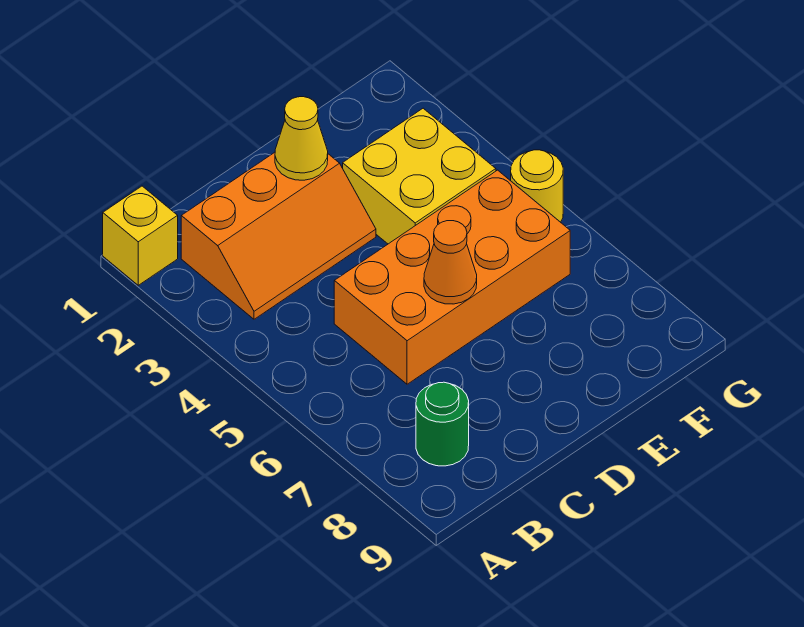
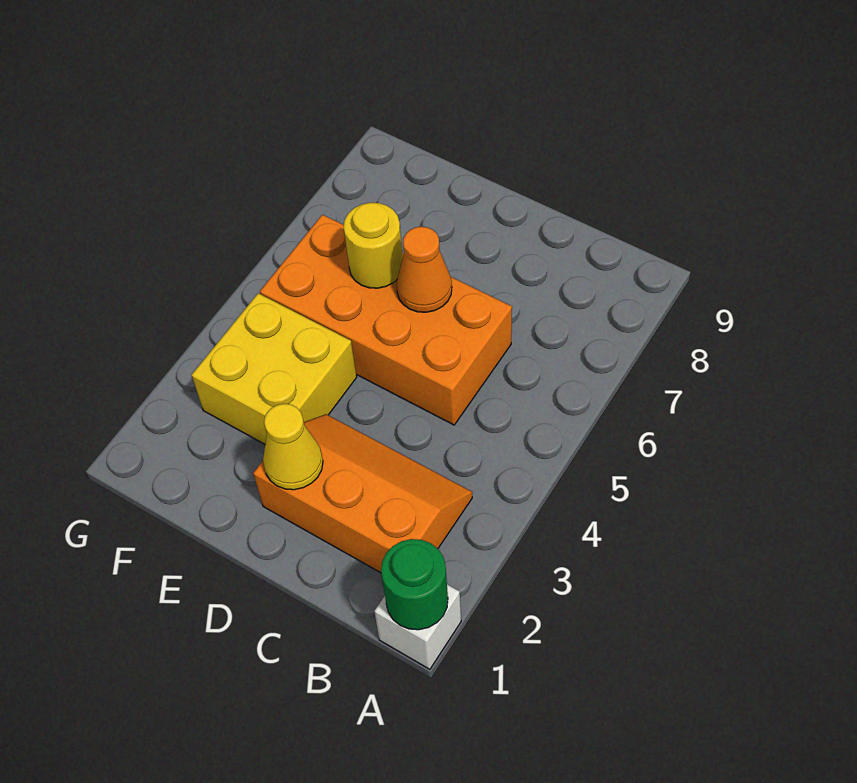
yellow brick A1 level 1 -> white brick A1 level 1
green round brick B8 level 1 -> green round brick A1 level 2
yellow round brick G5 level 1 -> yellow round brick E6 level 2

